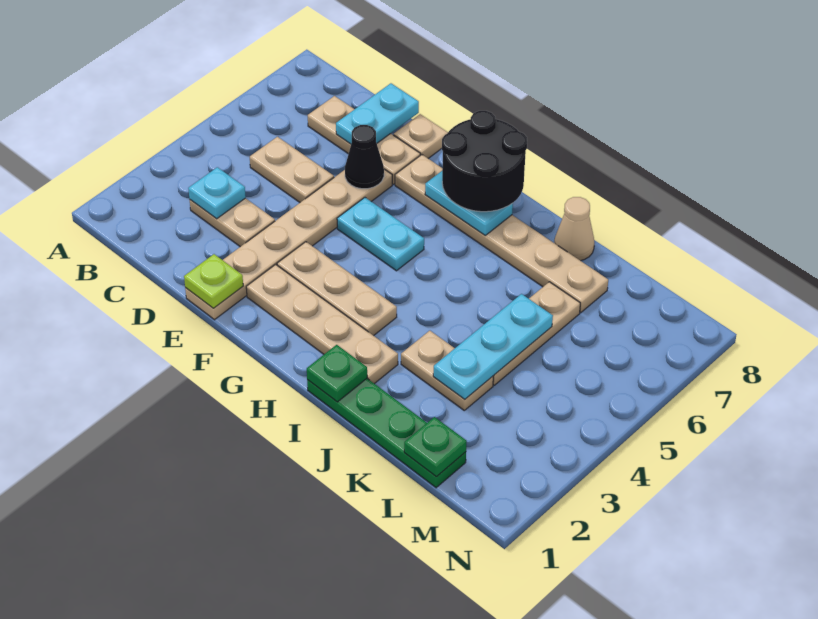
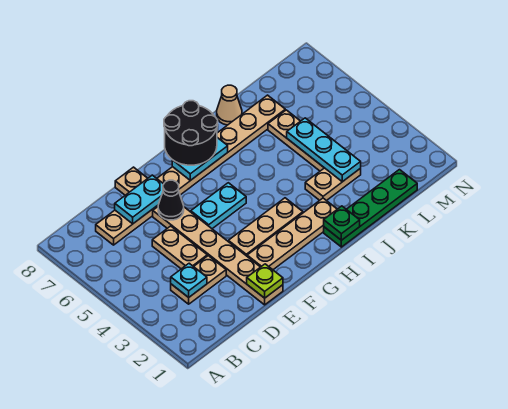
tan plate C5:D5 level 1 -> tan plate D4:D5 level 1
cyan plate D7:D8 level 2 -> cyan plate D7:E7 level 2
green plate L1 level 2 -> none

